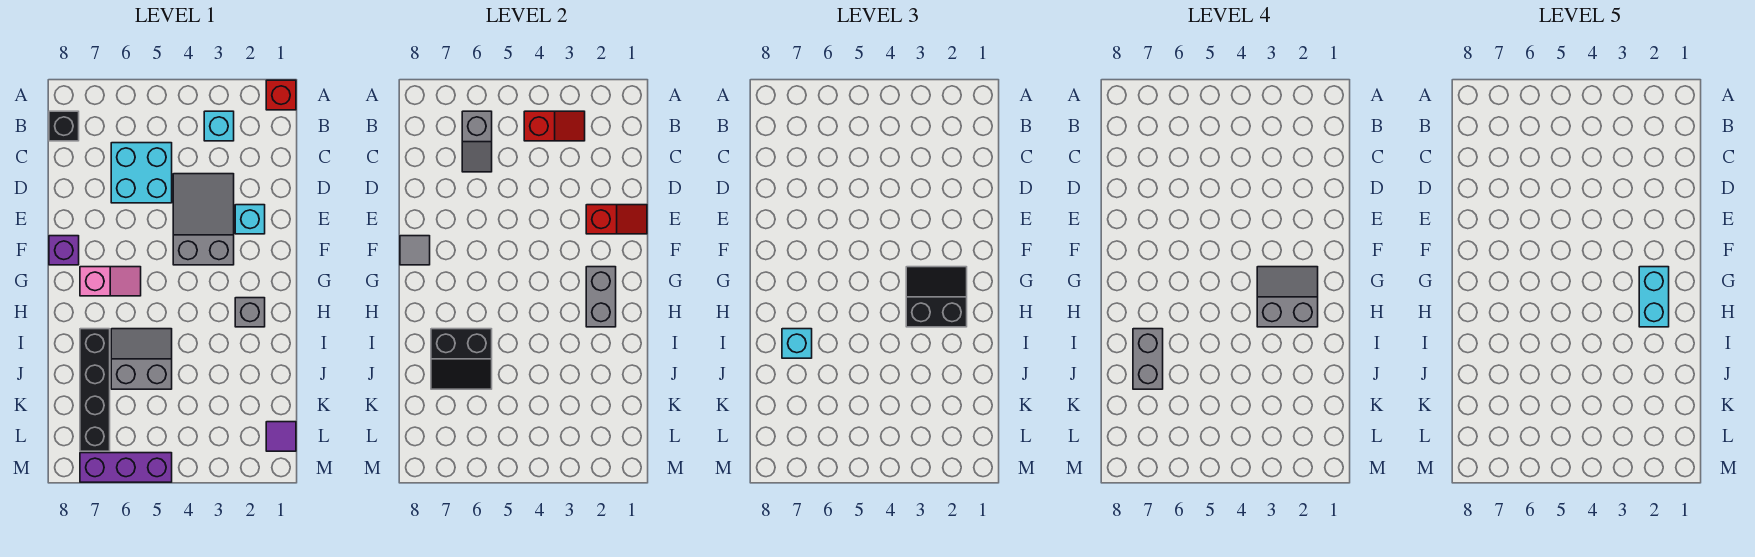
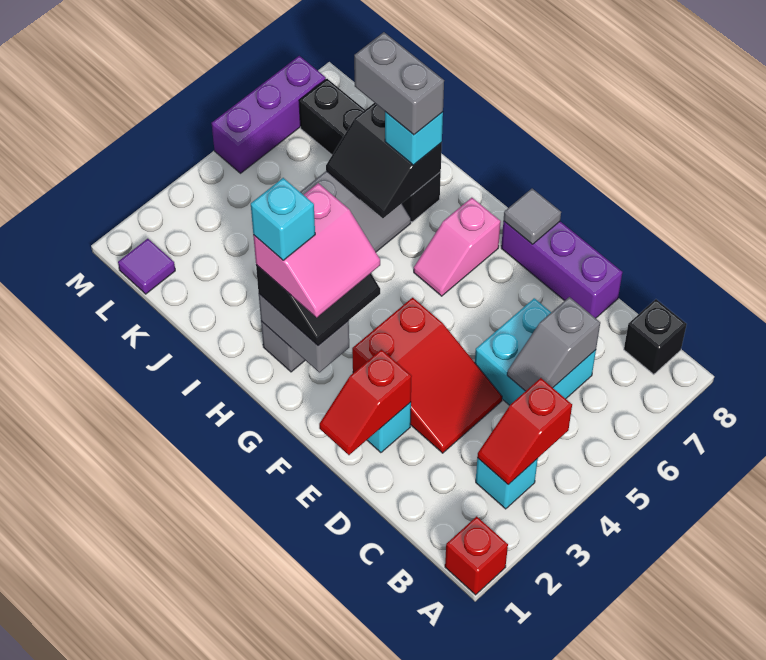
grey slope B6:C6 level 2 top B -> grey slope C5:C6 level 2 top 6
grey slope D3:F4 level 1 top F -> red slope D3:F4 level 1 top F
purple brick F8 level 1 -> purple brick D8:F8 level 1
grey slope G2:H3 level 4 top H -> pink slope G2:H3 level 4 top H
cyan brick G2:H2 level 5 -> cyan brick H2 level 5
black slope I6:J7 level 2 top I -> black slope I6:J7 level 2 top 7

